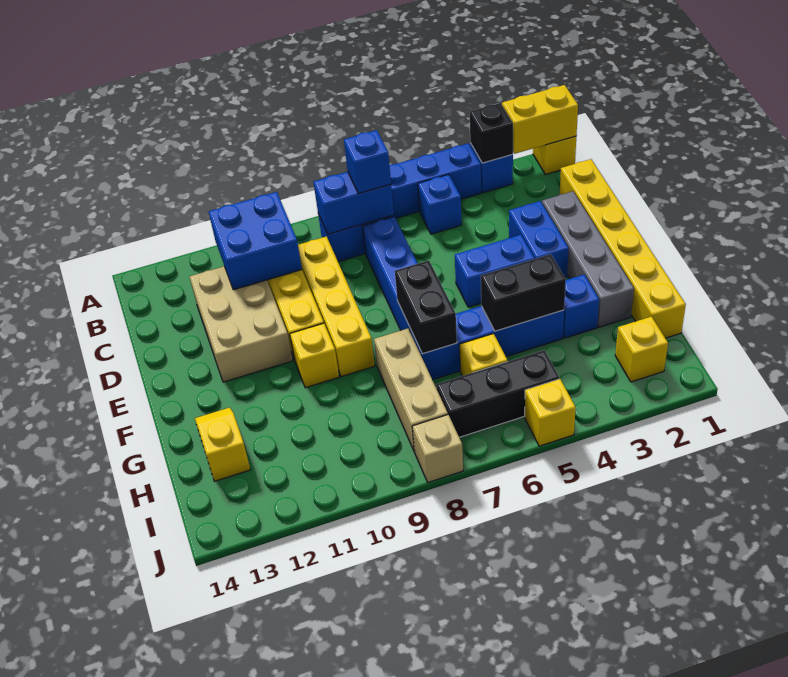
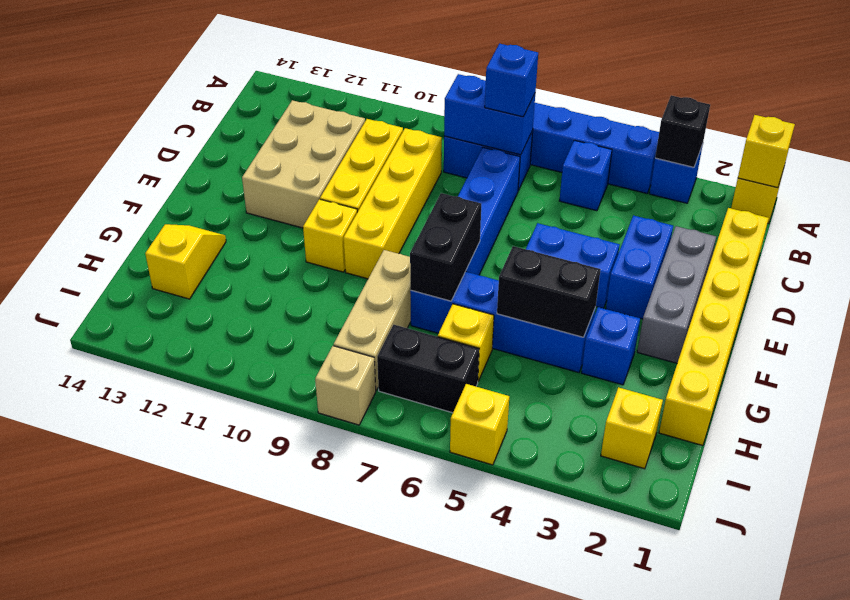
yellow brick A1:A2 level 2 -> yellow brick A1 level 2
blue brick B10:C11 level 2 -> none
grey brick D2:G2 level 1 -> grey brick D2:F2 level 1
black brick I5:I7 level 1 -> black brick I6:I7 level 1

